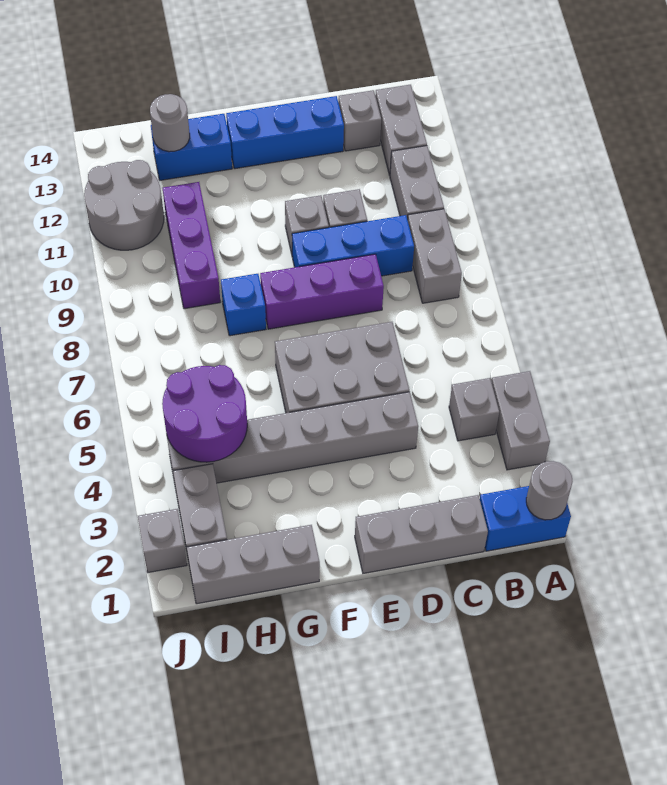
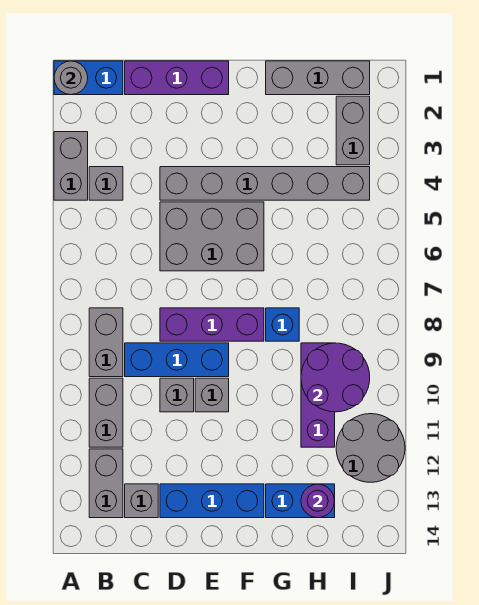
grey brick C1:E1 level 1 -> purple brick C1:E1 level 1
purple round brick H4:I5 level 2 -> purple round brick H9:I10 level 2
grey round brick H13 level 2 -> purple round brick H13 level 2
grey brick J2 level 1 -> none

